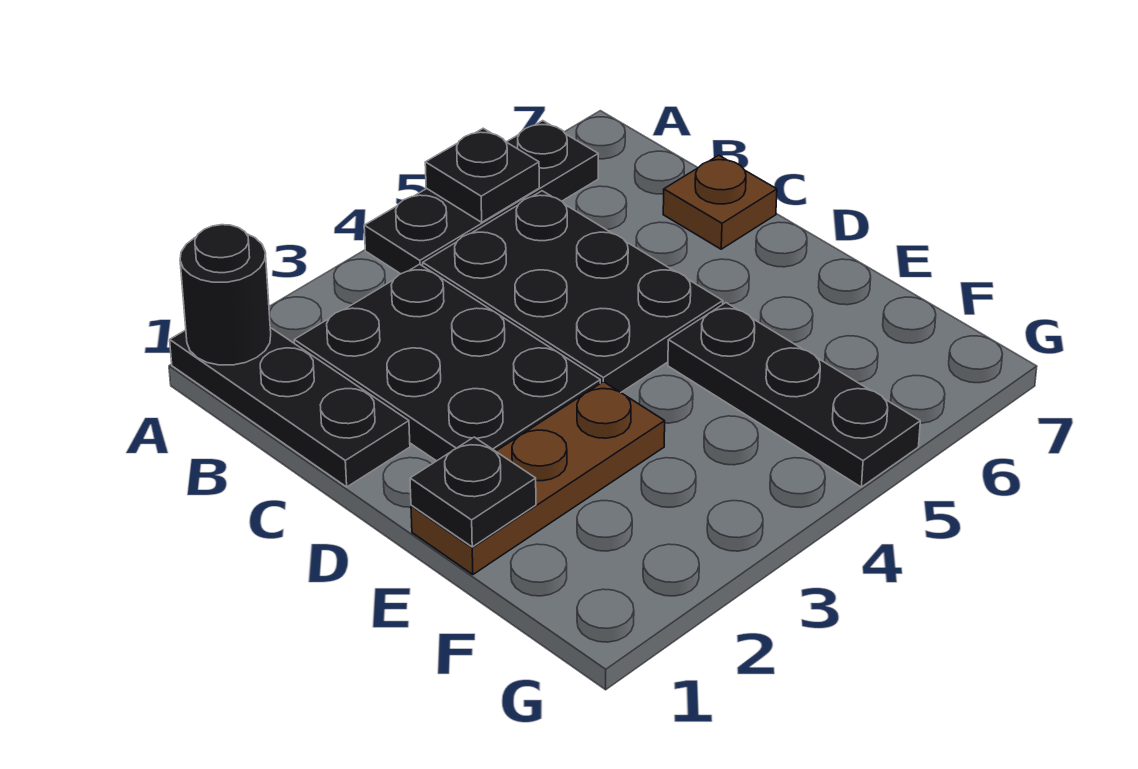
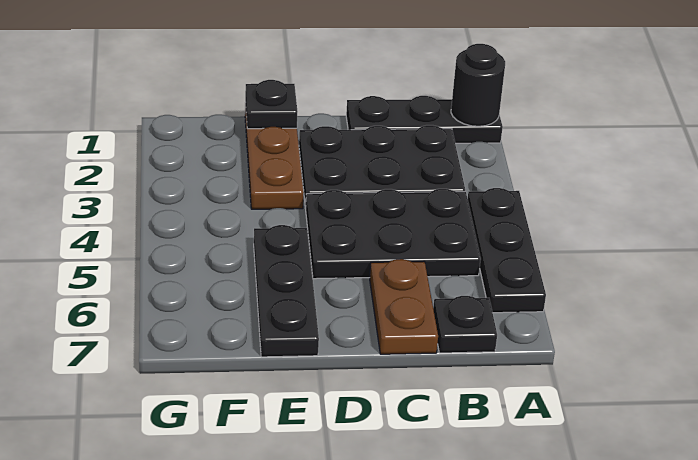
black plate A5 level 2 -> black plate B7 level 1
brown plate C7 level 1 -> brown plate C6:C7 level 1
black plate E5:G5 level 1 -> black plate E5:E7 level 1

